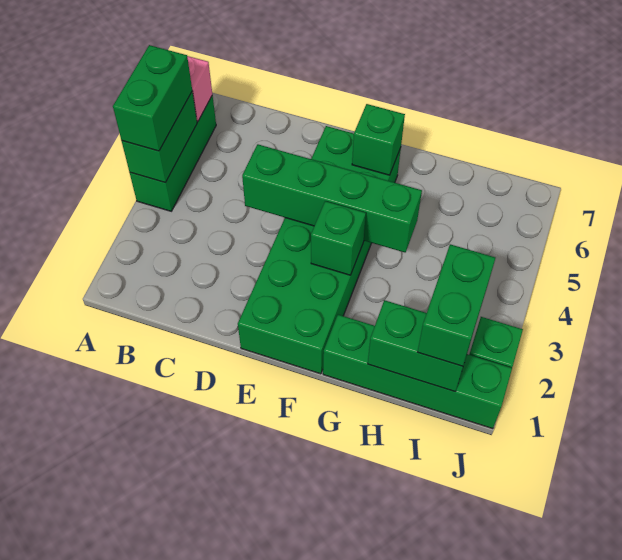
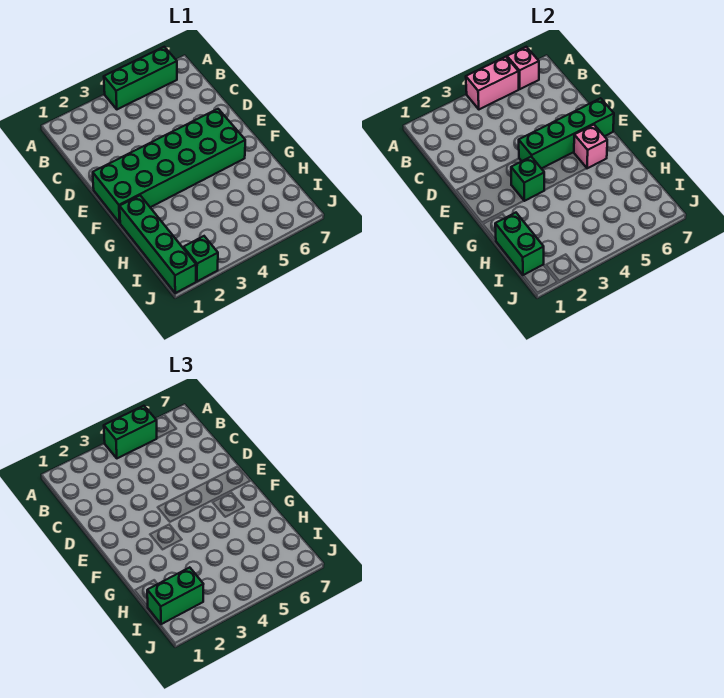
green brick A4:A5 level 2 -> pink brick A4:A5 level 2
green brick D4:G4 level 2 -> green brick E4:E7 level 2
green brick F6 level 2 -> pink brick F6 level 2

